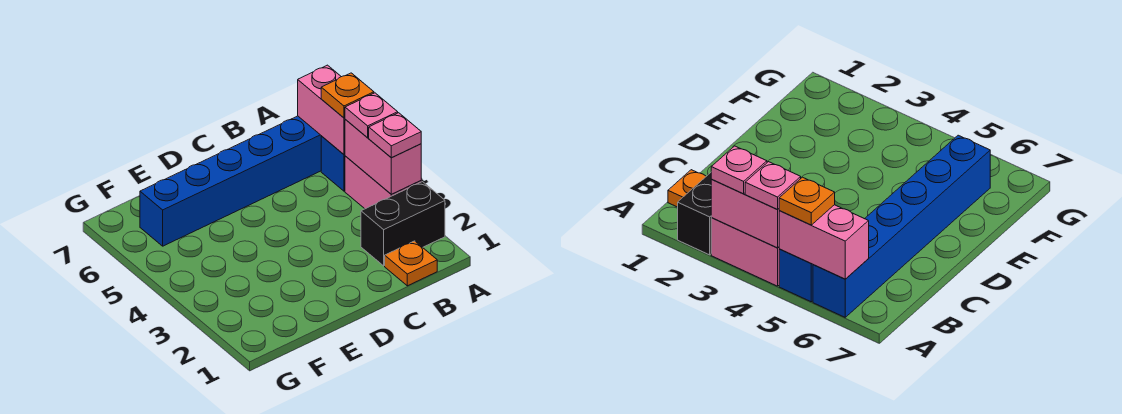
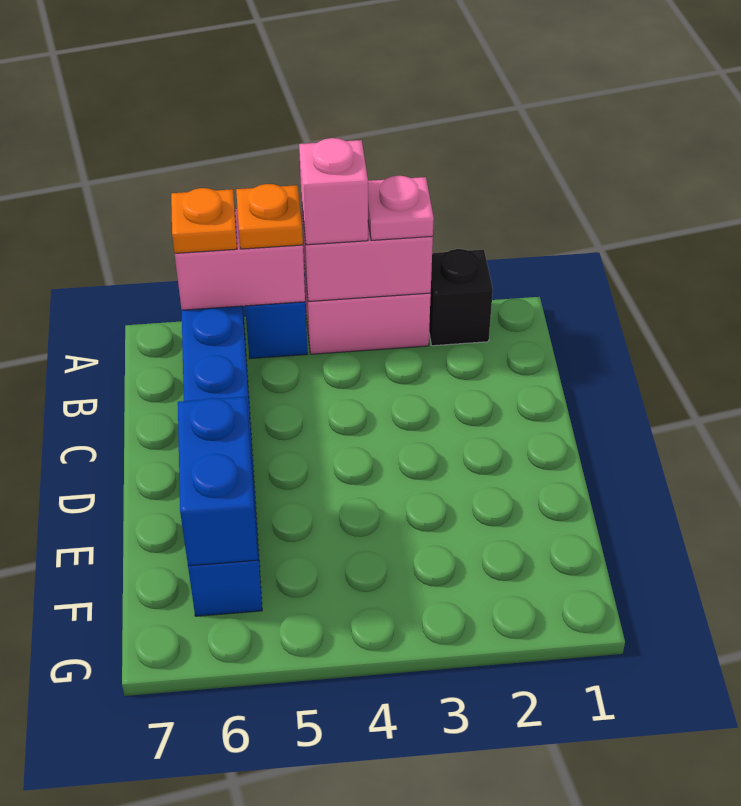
black brick A2:B2 level 1 -> black brick A2 level 1
pink plate A4 level 3 -> pink brick A4 level 3
orange plate B1 level 1 -> orange plate A6 level 3
none -> blue brick E6:F6 level 2

